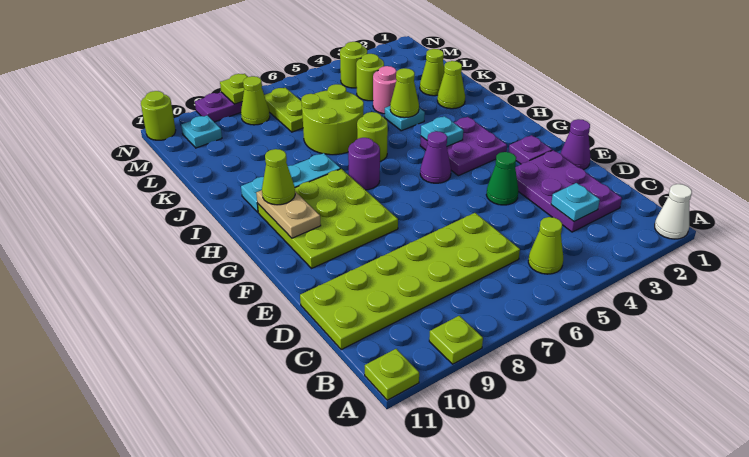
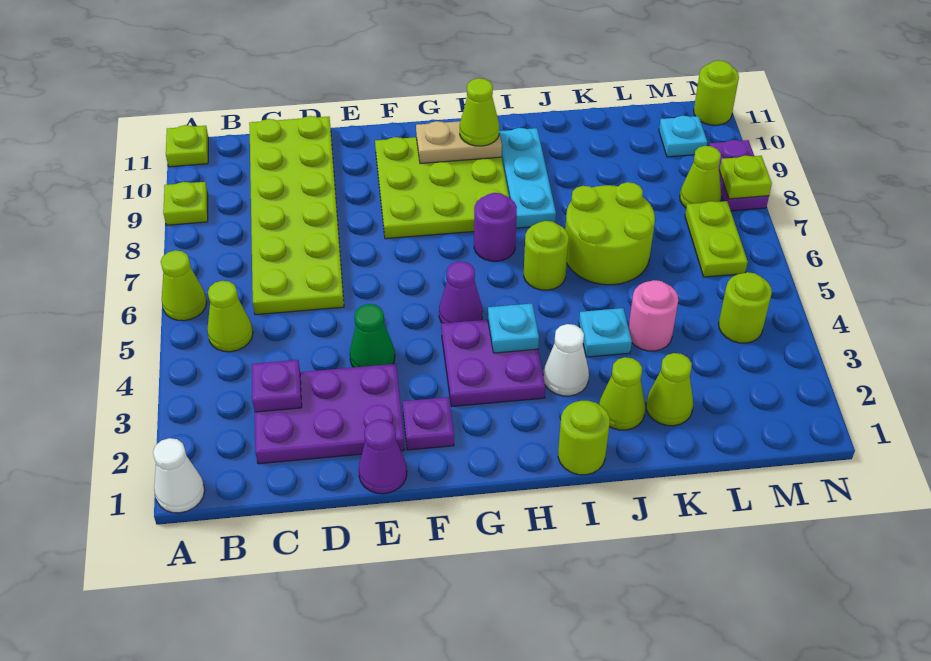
cyan plate C3 level 2 -> purple plate C3 level 2
none -> white cone I3 level 1
lime cone J4 level 2 -> lime cone A6 level 1
lime round brick L4 level 1 -> lime round brick I1 level 1
lime plate L7:M7 level 1 -> lime plate M6:M7 level 1

